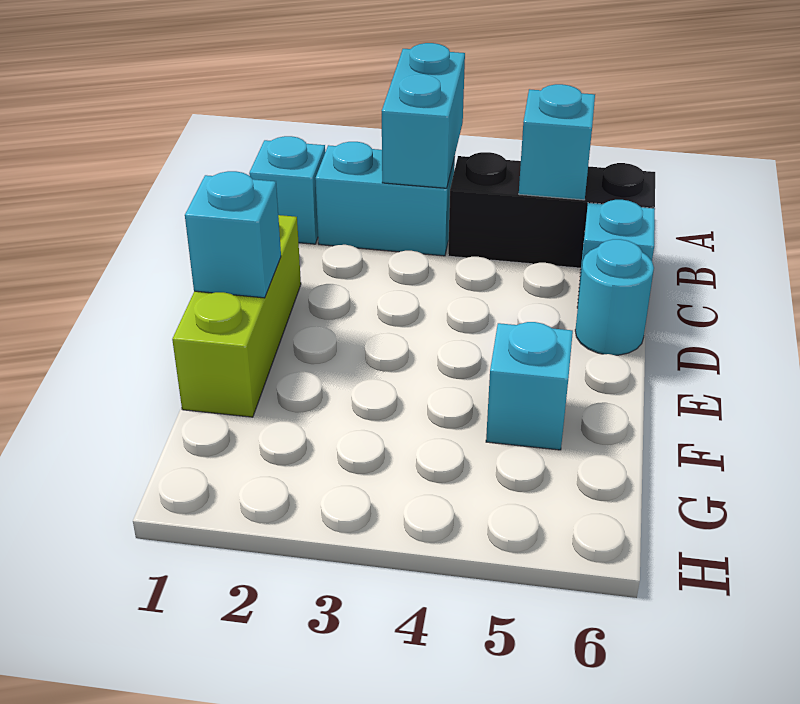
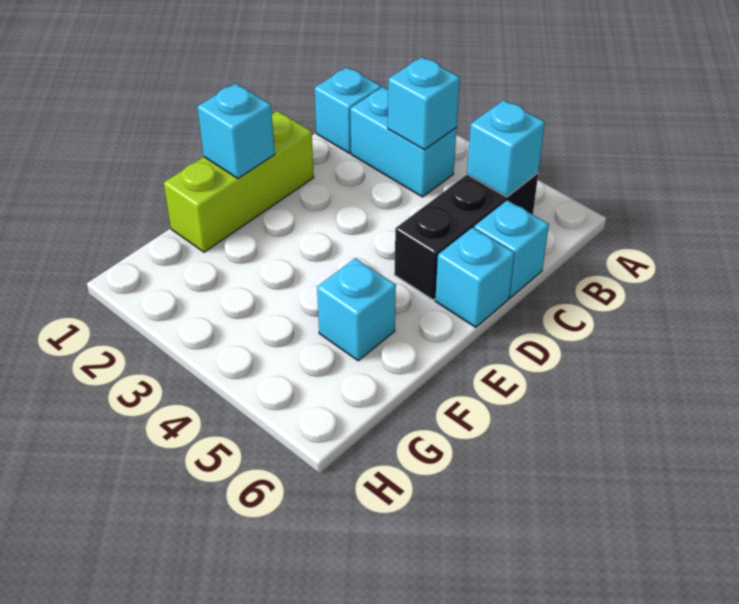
cyan brick A3:B3 level 2 -> cyan brick B3 level 2
black brick B4:B6 level 1 -> black brick B5:D5 level 1
cyan round brick D6 level 1 -> cyan brick D6 level 1

